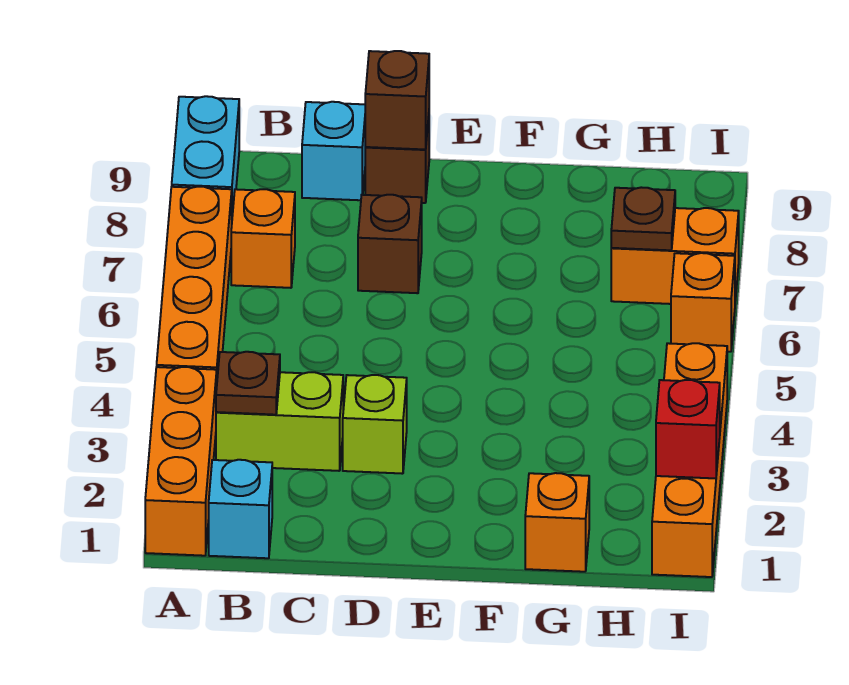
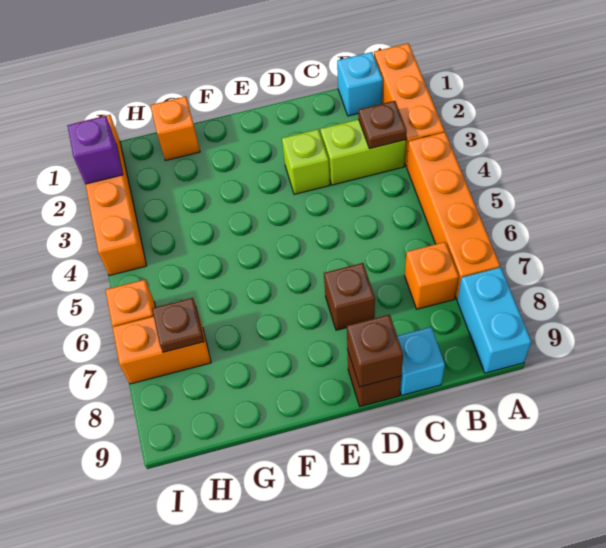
red brick I2 level 2 -> purple brick I2 level 2

